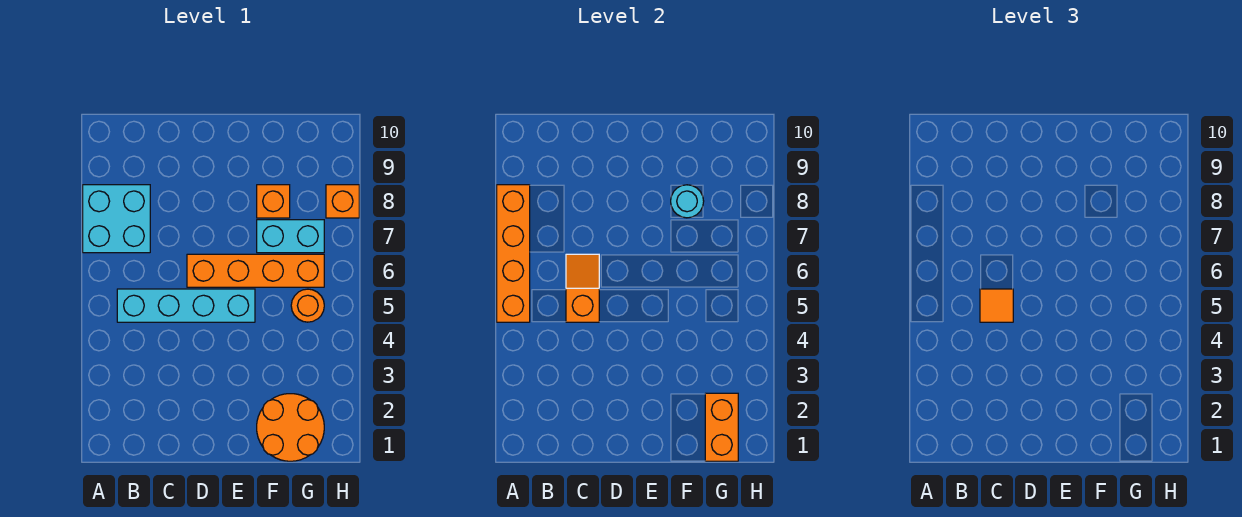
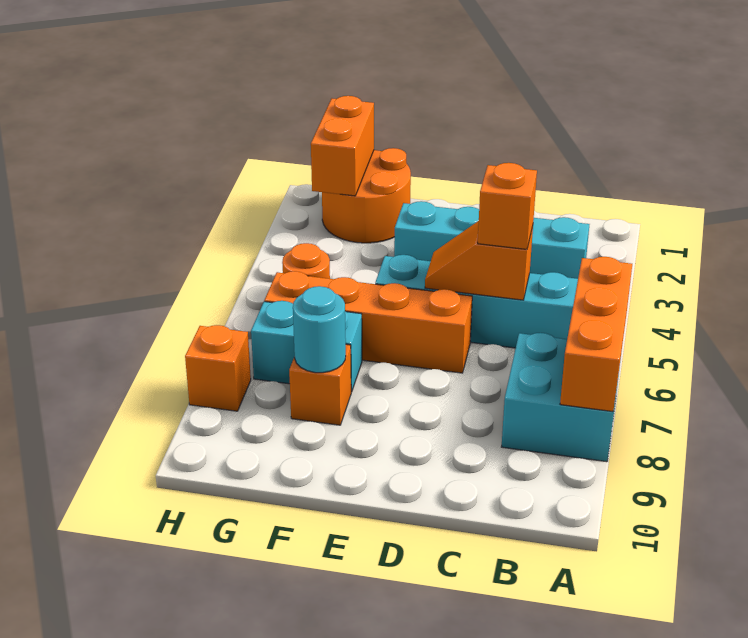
orange brick A5:A8 level 2 -> orange brick A6:A8 level 2
none -> cyan brick B3:E3 level 1
orange slope C5:C6 level 2 top 5 -> orange slope C5:D5 level 2 top C
orange tile C5 level 3 -> orange brick C5 level 3

